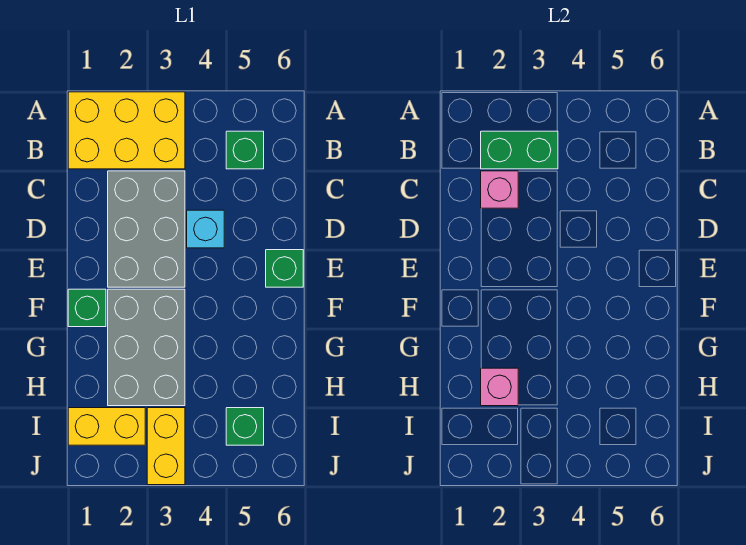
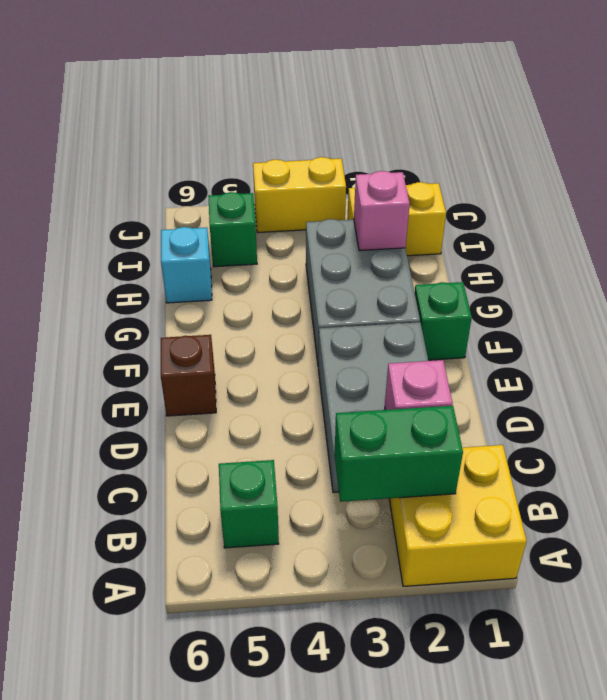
yellow brick A1:B3 level 1 -> yellow brick A1:B2 level 1
cyan brick D4 level 1 -> cyan brick H6 level 1
green brick E6 level 1 -> brown brick E6 level 1
yellow brick I3:J3 level 1 -> yellow brick J3:J4 level 1

